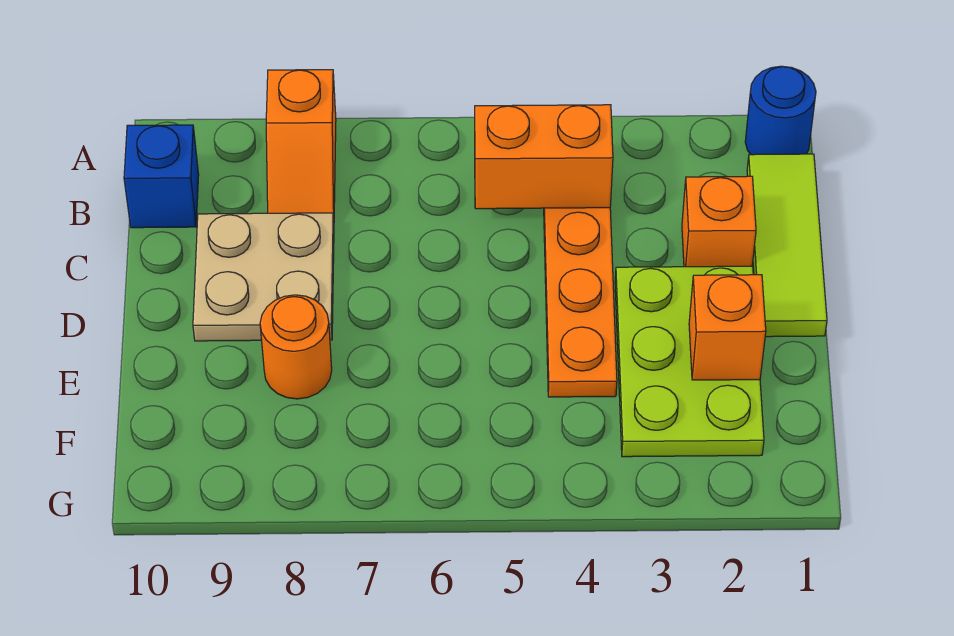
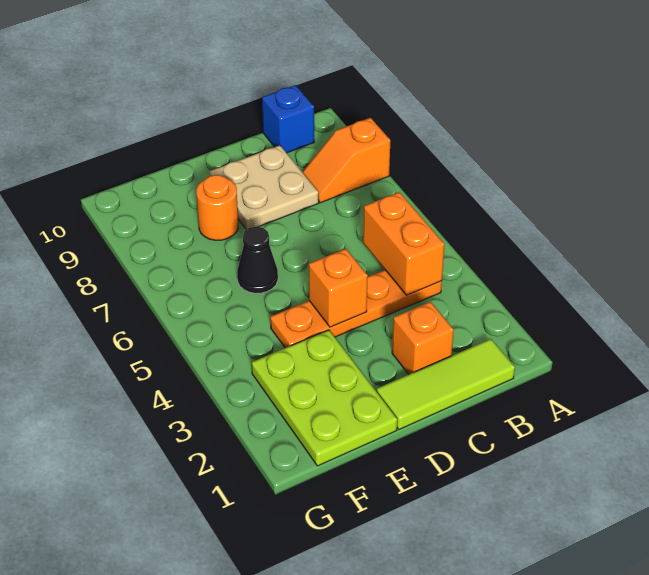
blue round brick A1 level 1 -> none
lime plate D2:F3 level 1 -> lime plate E1:F3 level 1
orange brick E2 level 2 -> orange brick D4 level 2
none -> black cone E6 level 1

